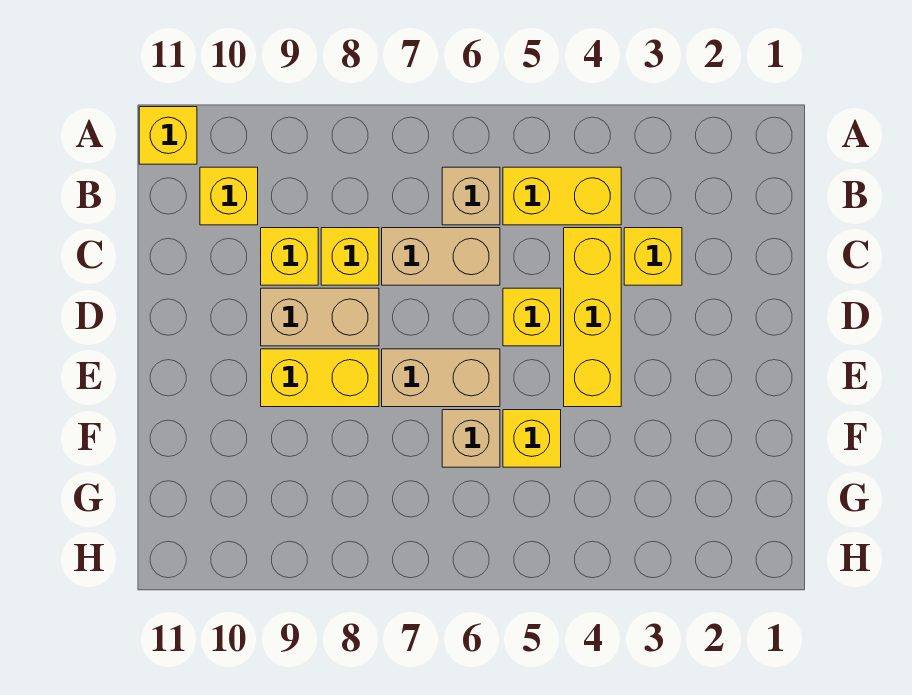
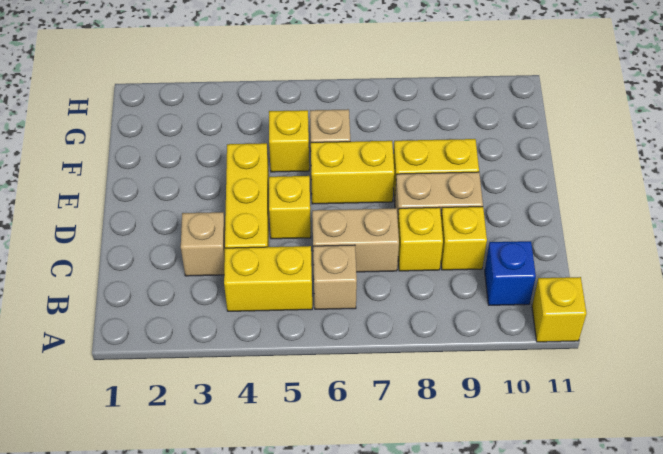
yellow brick B10 level 1 -> blue brick B10 level 1
yellow brick C3 level 1 -> tan brick C3 level 1
tan brick E6:E7 level 1 -> yellow brick E6:E7 level 1

